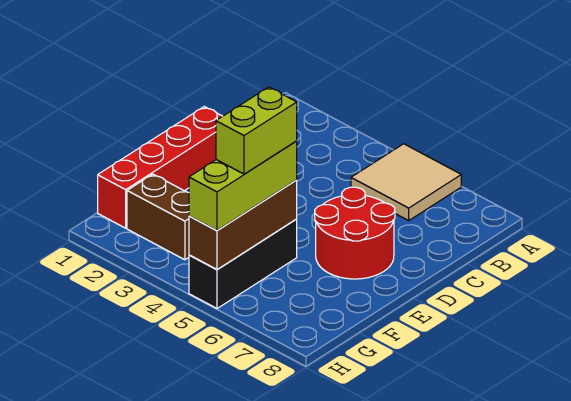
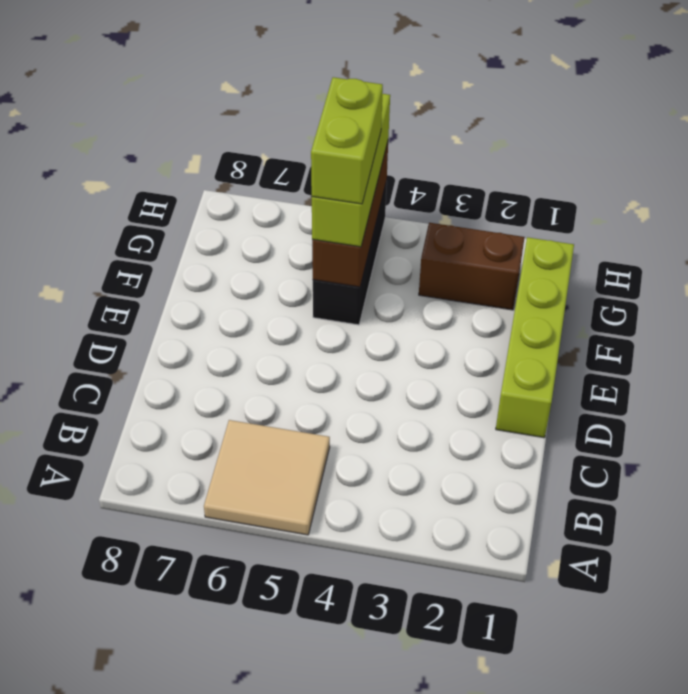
red brick D1:G1 level 1 -> lime brick D1:G1 level 1
red round brick D6:E7 level 1 -> none

